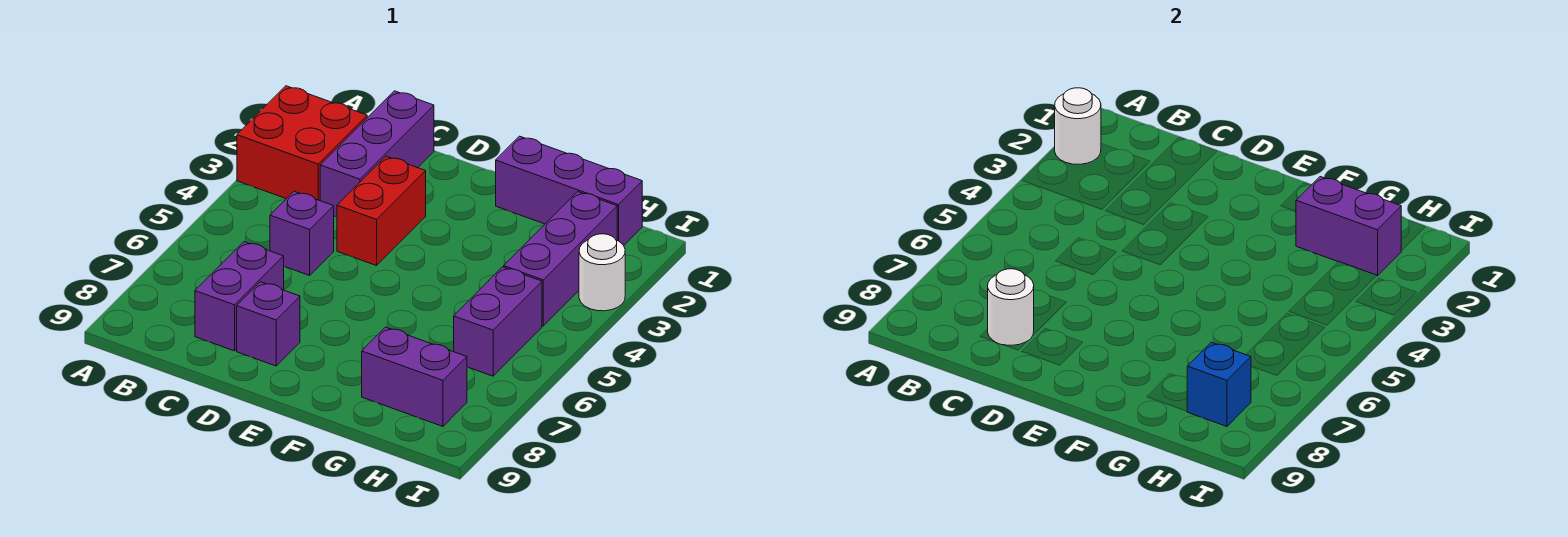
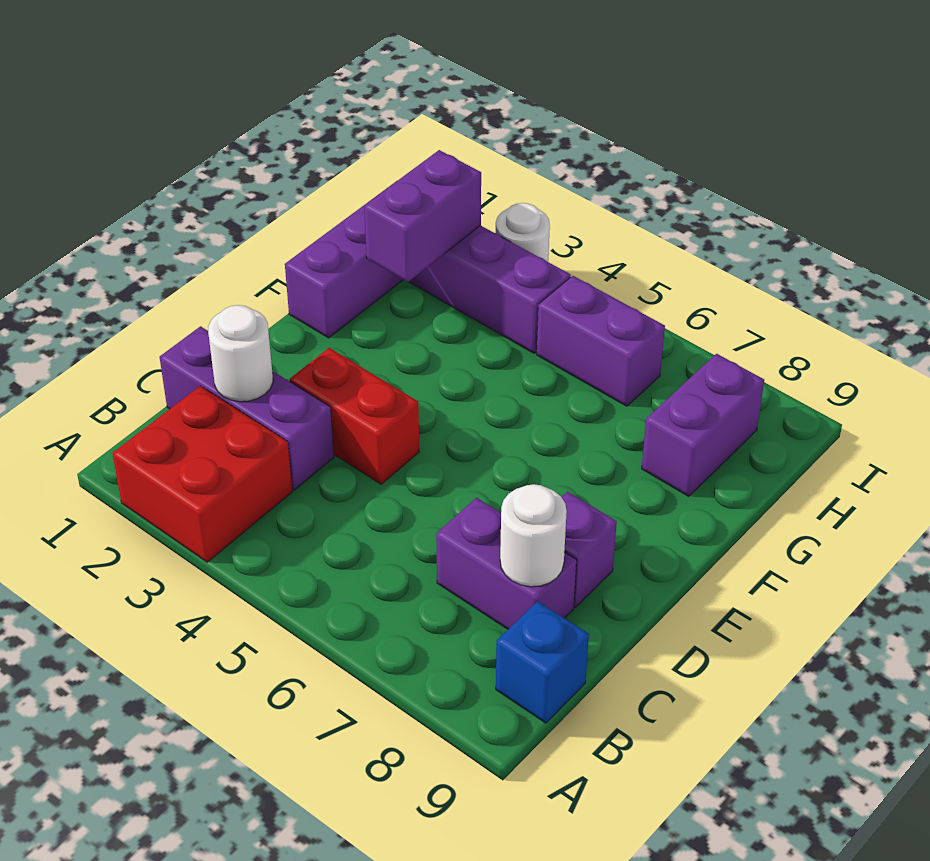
white round brick A2 level 2 -> white round brick C2 level 2
purple brick C5 level 1 -> none
blue brick H8 level 2 -> blue brick B9 level 1

